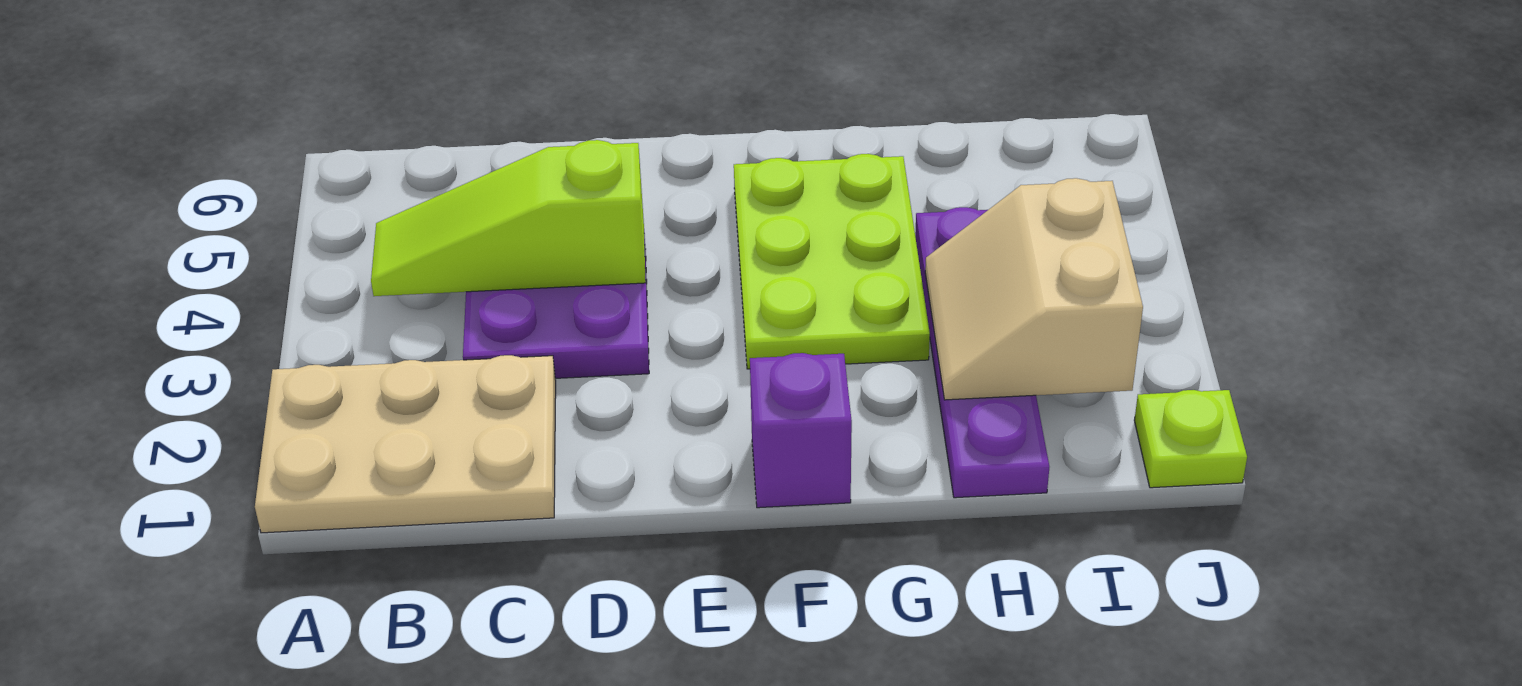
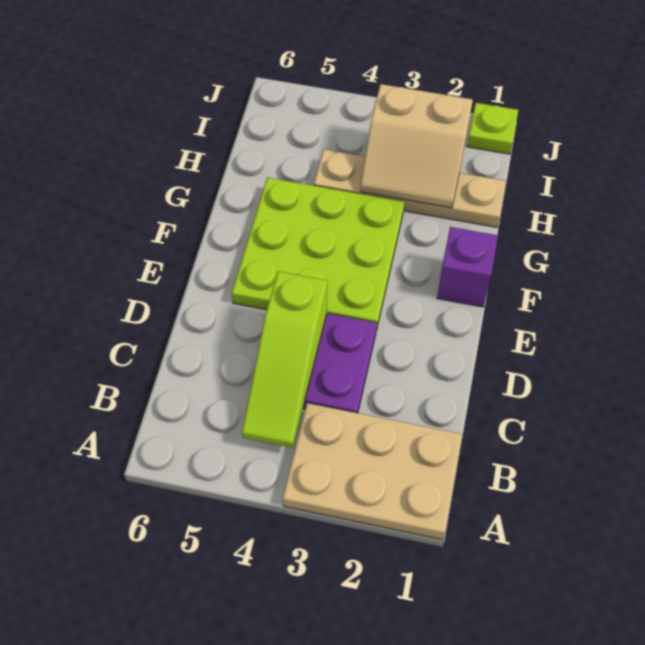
tan plate A1:C2 level 1 -> tan plate A1:B3 level 1
lime plate F3:G5 level 1 -> lime plate E3:G5 level 1
purple plate H1:H4 level 1 -> tan plate H1:H4 level 1

